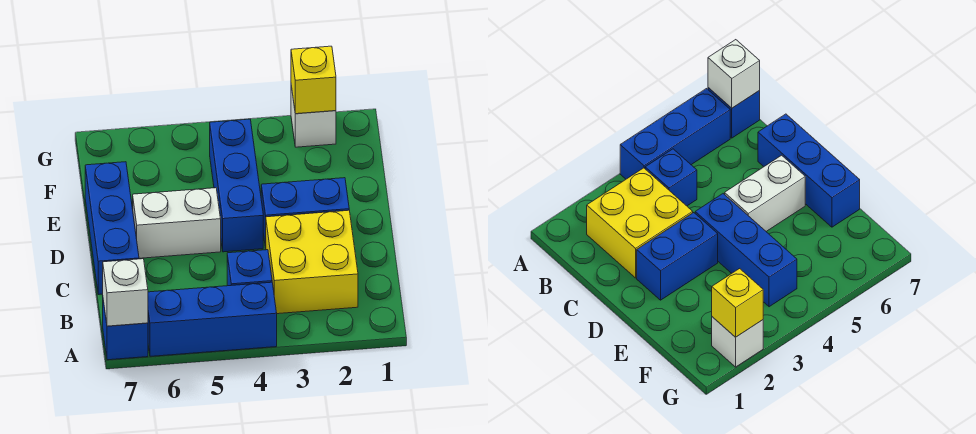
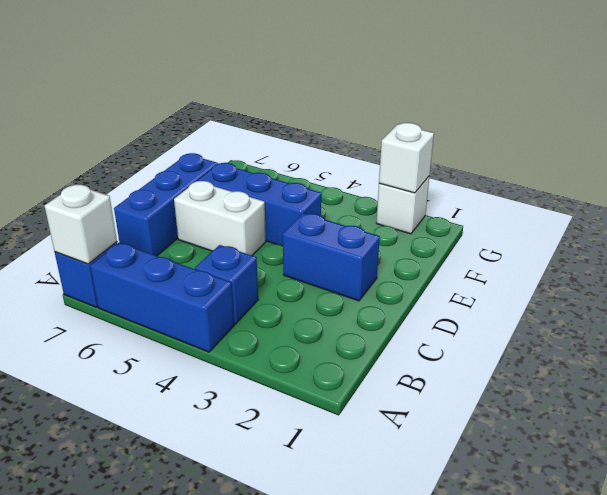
yellow brick B2:C3 level 1 -> none
blue brick D4:F4 level 1 -> blue brick E4:E6 level 1
yellow brick G2 level 2 -> white brick G2 level 2

